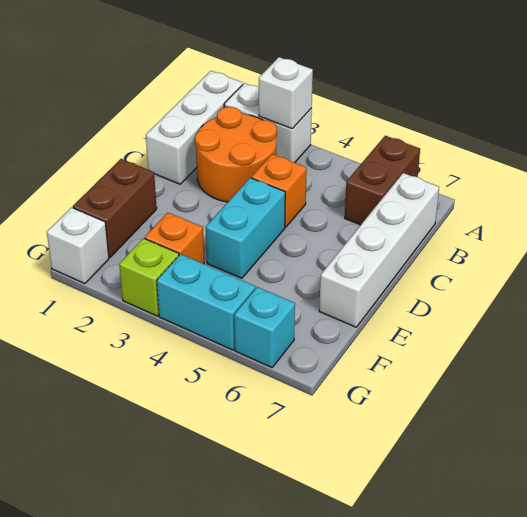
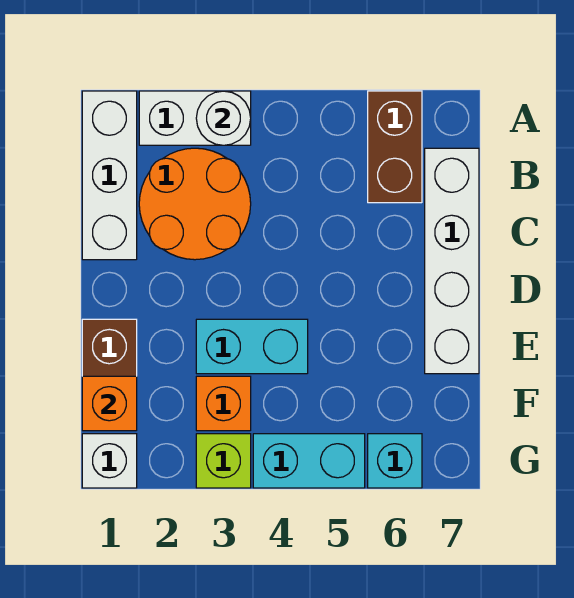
white brick A3 level 2 -> white round brick A3 level 2
orange brick C4 level 1 -> orange brick F1 level 2
cyan brick D4:E4 level 1 -> cyan brick E3:E4 level 1

